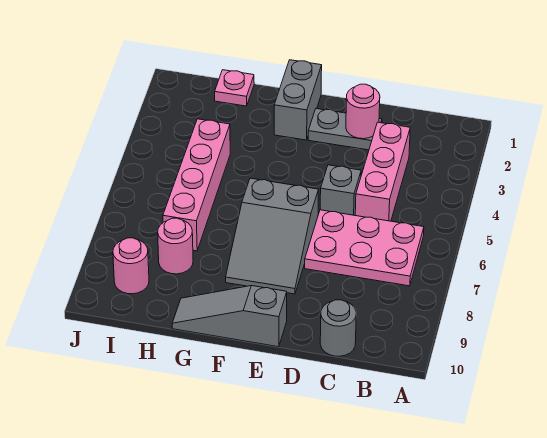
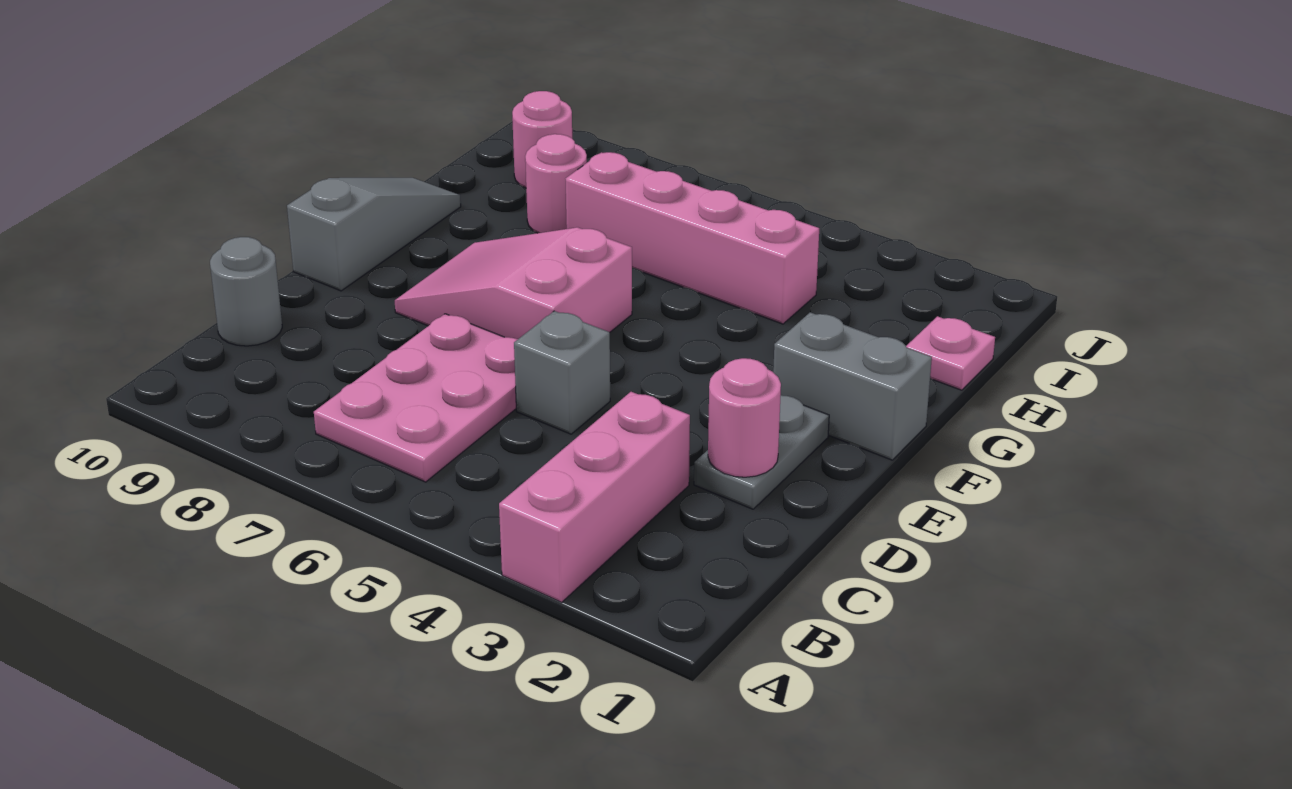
pink brick C3:C5 level 1 -> pink brick A3:C3 level 1
grey slope E6:F8 level 1 top 6 -> pink slope E6:F8 level 1 top 6

